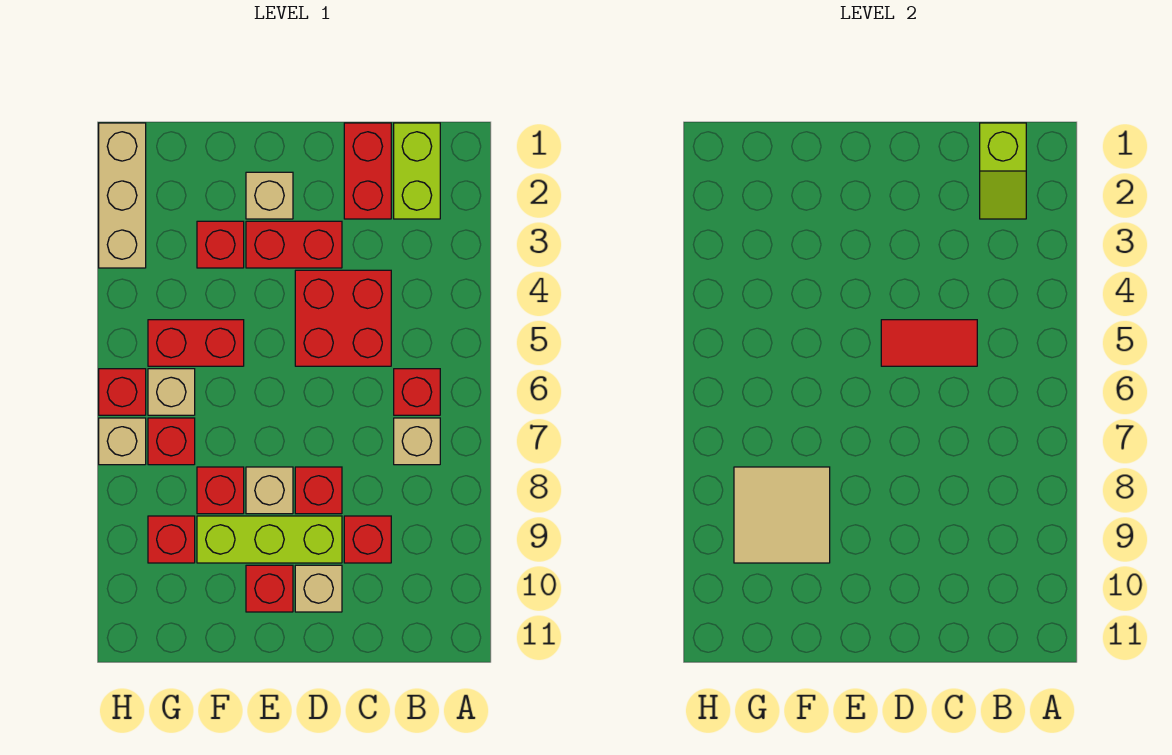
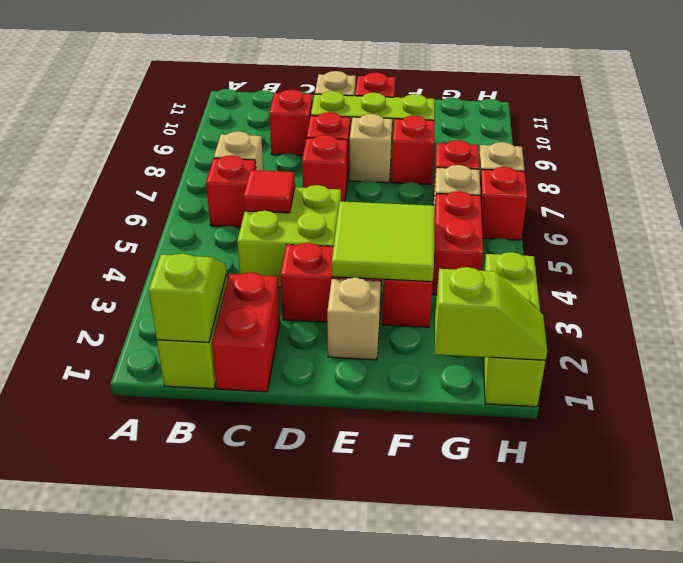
red brick C4:D5 level 1 -> lime brick C4:D5 level 1
red tile C5:D5 level 2 -> red tile C5 level 2
none -> lime tile E3:F4 level 2
red brick F5:G5 level 1 -> red brick G4:G5 level 1
tan tile F8:G9 level 2 -> none
none -> lime slope G1:H1 level 2 top G
red brick G9 level 1 -> red brick D7 level 1
tan brick H1:H3 level 1 -> lime brick H1:H3 level 1

